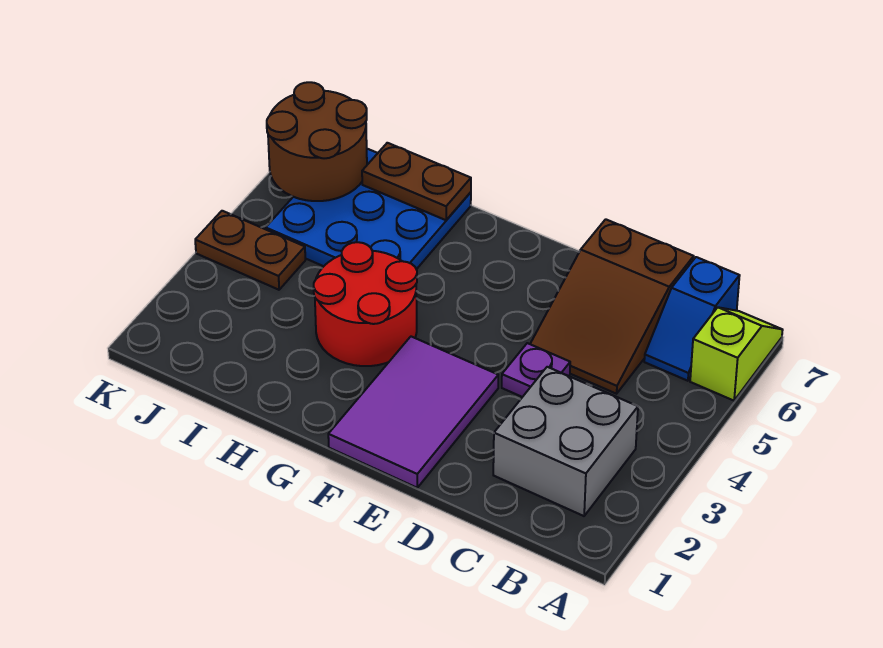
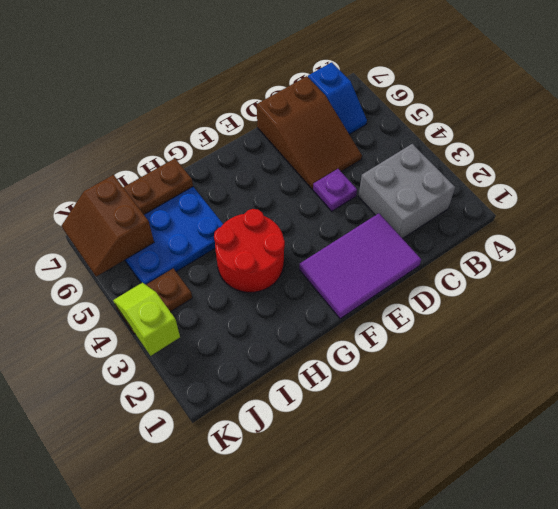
lime slope A6:A7 level 1 top 6 -> lime slope K3:K4 level 2 top 3
purple tile E1:F3 level 1 -> purple tile D1:F2 level 1
brown round brick J6:K7 level 2 -> brown slope J6:K7 level 2 top J

